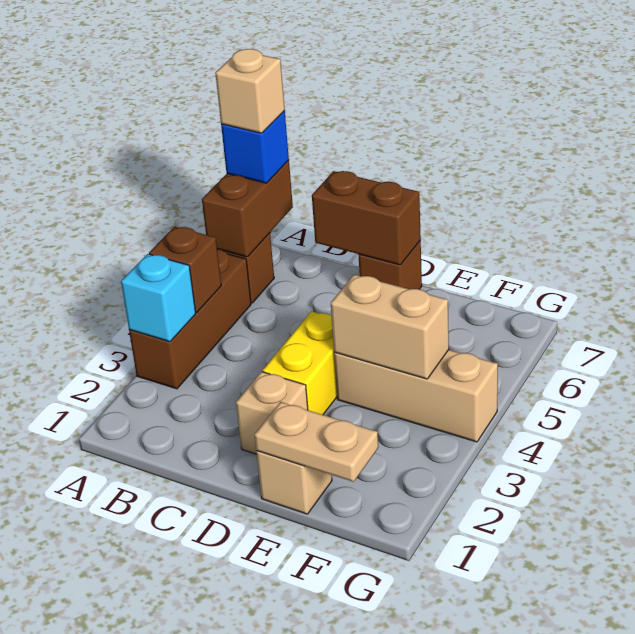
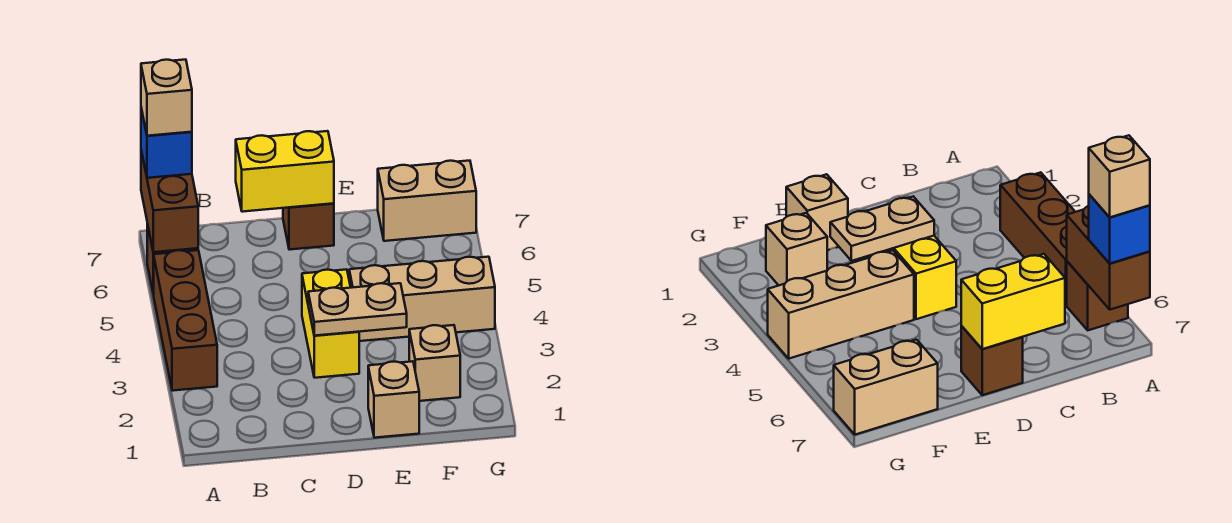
cyan brick A3 level 2 -> none
brown brick A4 level 2 -> none
brown brick C7:D7 level 2 -> yellow brick C7:D7 level 2
tan brick D2 level 1 -> tan brick F2 level 1
tan plate E1:F1 level 2 -> tan plate D3:E3 level 2
tan brick E4:F4 level 2 -> tan brick F7:G7 level 1

